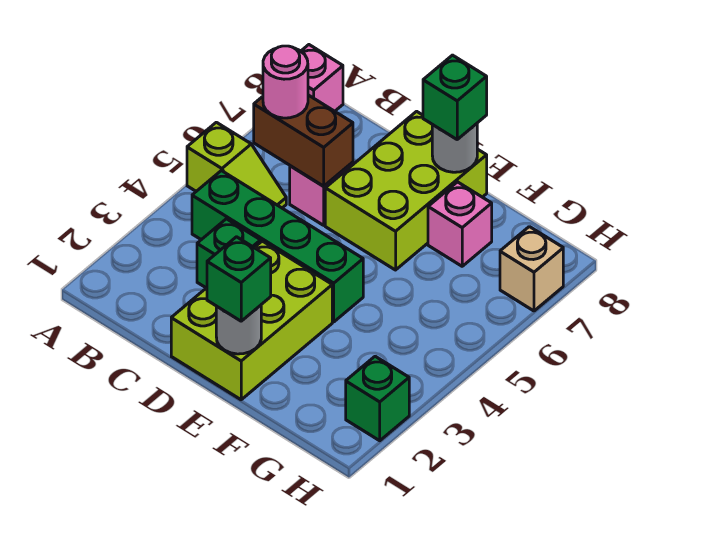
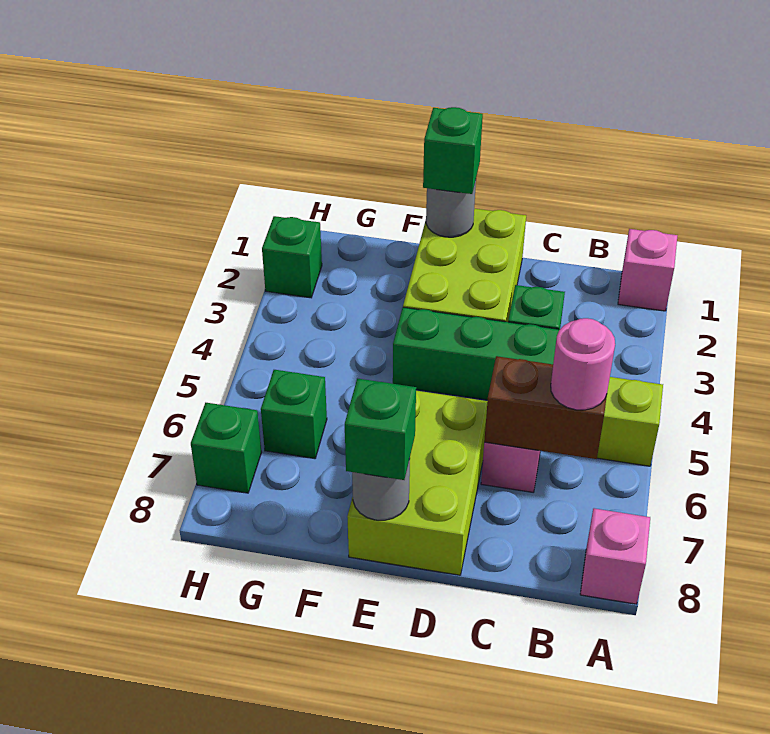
pink brick F7 level 1 -> pink brick A1 level 1
none -> green brick G6 level 1
tan brick H7 level 1 -> green brick H7 level 1

